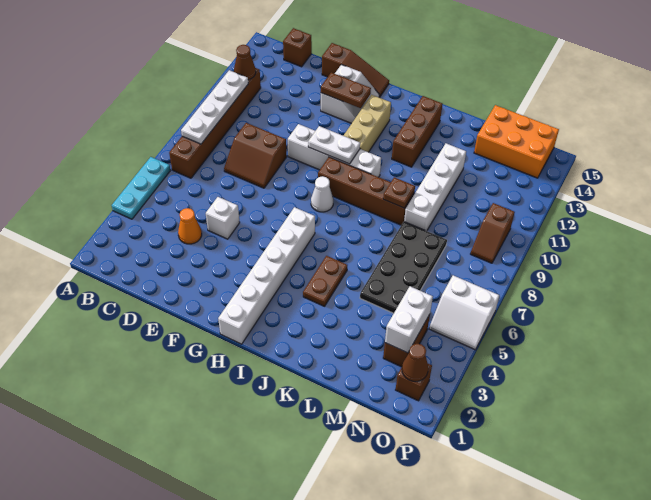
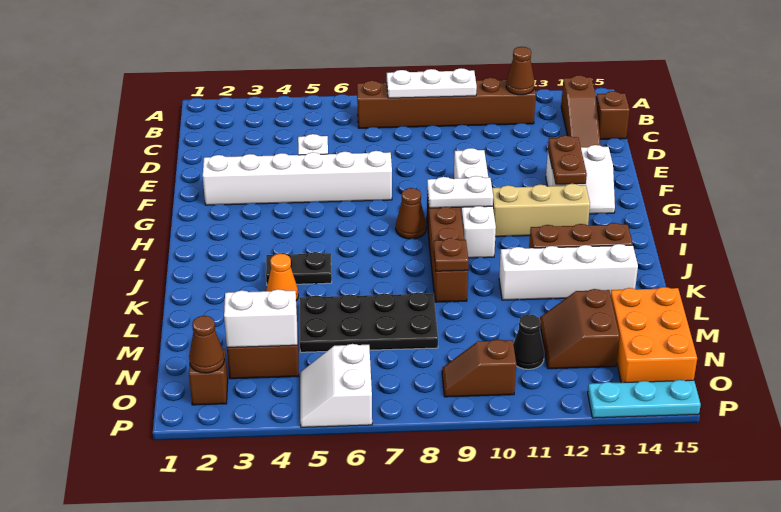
cyan plate A4:A6 level 1 -> cyan plate P13:P15 level 1
white plate B8:B11 level 2 -> white plate B8:B10 level 2
orange cone D4 level 1 -> orange cone K4 level 1
brown slope D8:E9 level 1 top 9 -> brown slope M12:N13 level 1 top 13
brown slope E15:G15 level 1 top E -> brown slope B14:D14 level 1 top B
white plate G10:H10 level 2 -> white plate H9:H10 level 2
white brick H1:H6 level 1 -> white brick F2:F7 level 1
white cone H8 level 1 -> brown cone H8 level 1
brown plate J4:J5 level 1 -> black plate J4:J5 level 1
white brick L9:L12 level 1 -> white brick K11:K14 level 1
none -> black cone N11 level 1

